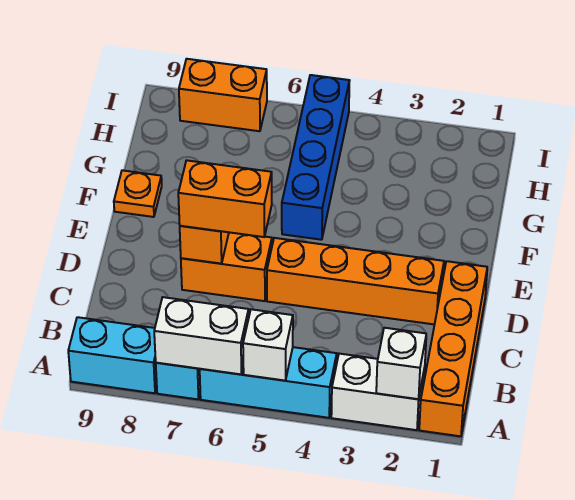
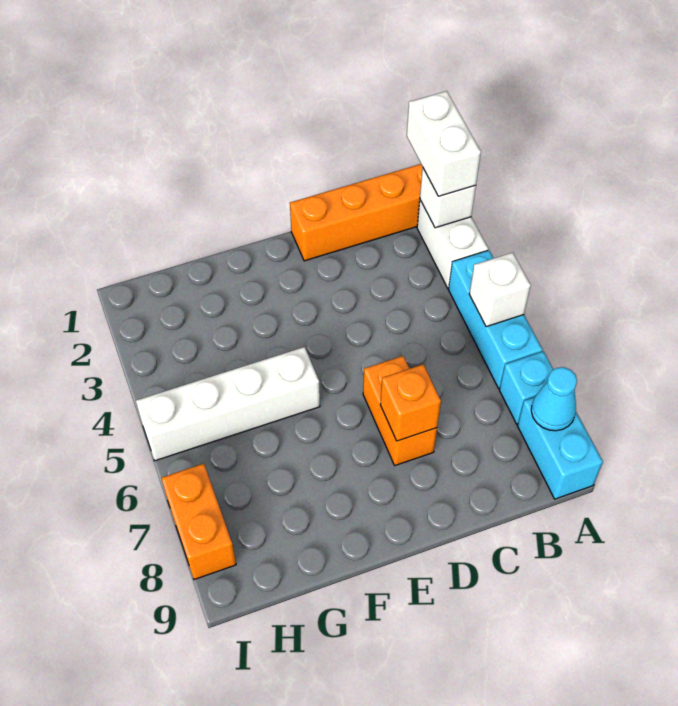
white brick A6:A7 level 2 -> white brick A1:A2 level 3
none -> cyan cone A8 level 2
orange brick D2:D5 level 1 -> none
orange brick D6:D7 level 3 -> none
blue brick F5:I5 level 1 -> white brick F5:I5 level 1
orange plate F9 level 1 -> none

